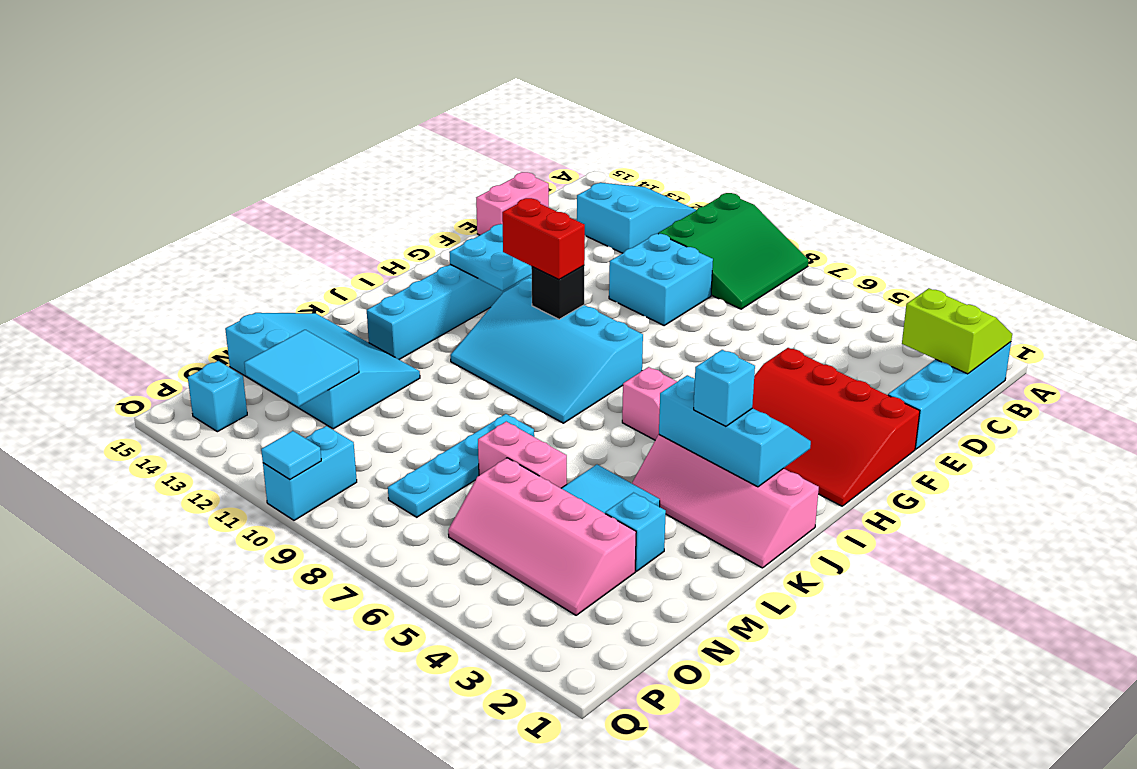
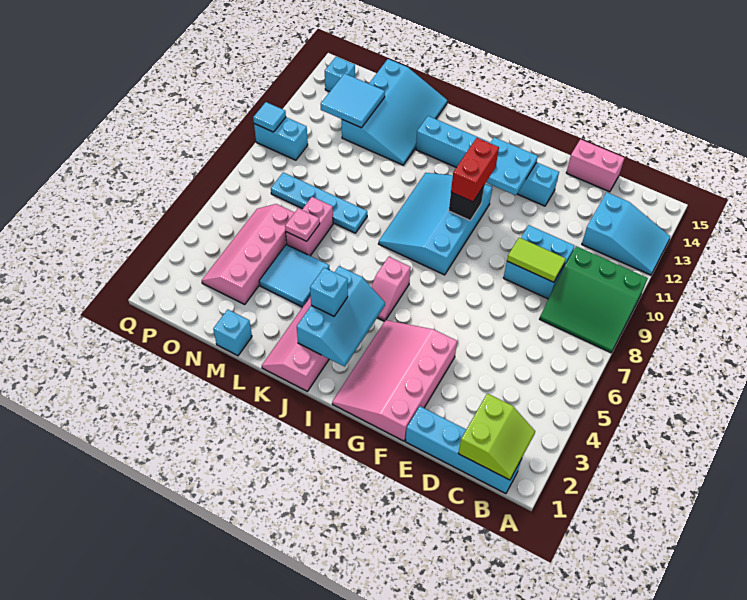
none -> lime tile D9:E9 level 2
red slope F1:H4 level 1 top F -> pink slope F1:H4 level 1 top F
cyan brick M3 level 1 -> cyan brick M1 level 1
none -> pink plate M6 level 2

